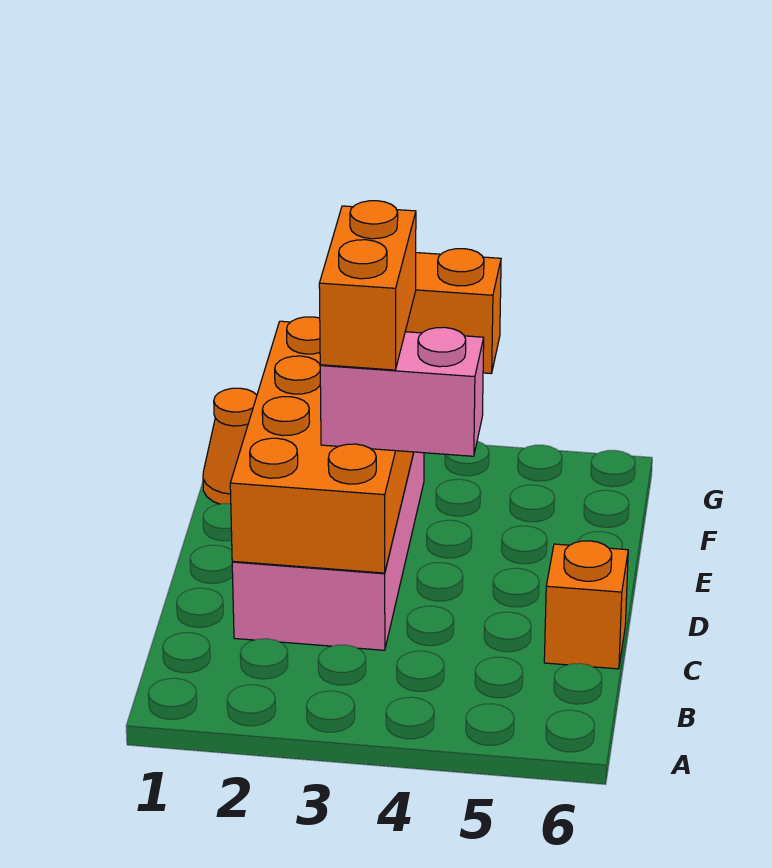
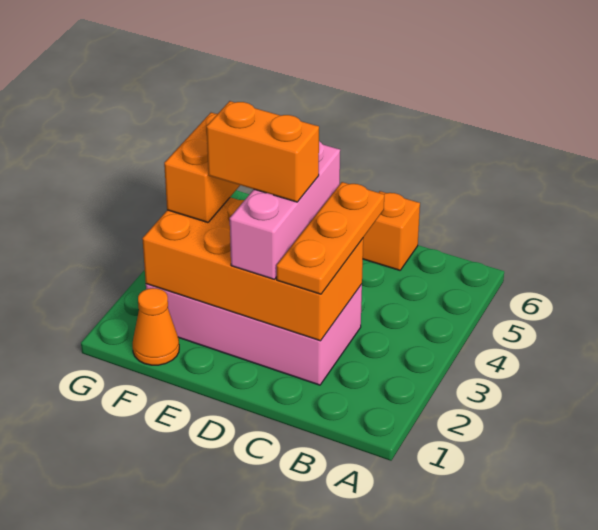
none -> orange plate C2:C4 level 3
pink brick D3:D4 level 3 -> pink brick D2:D4 level 3

